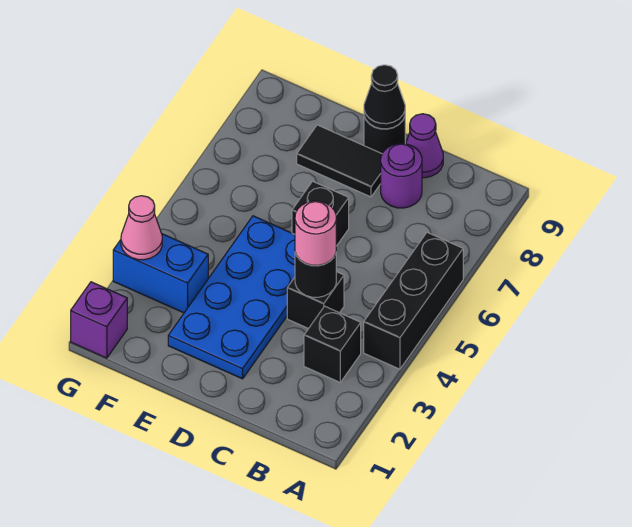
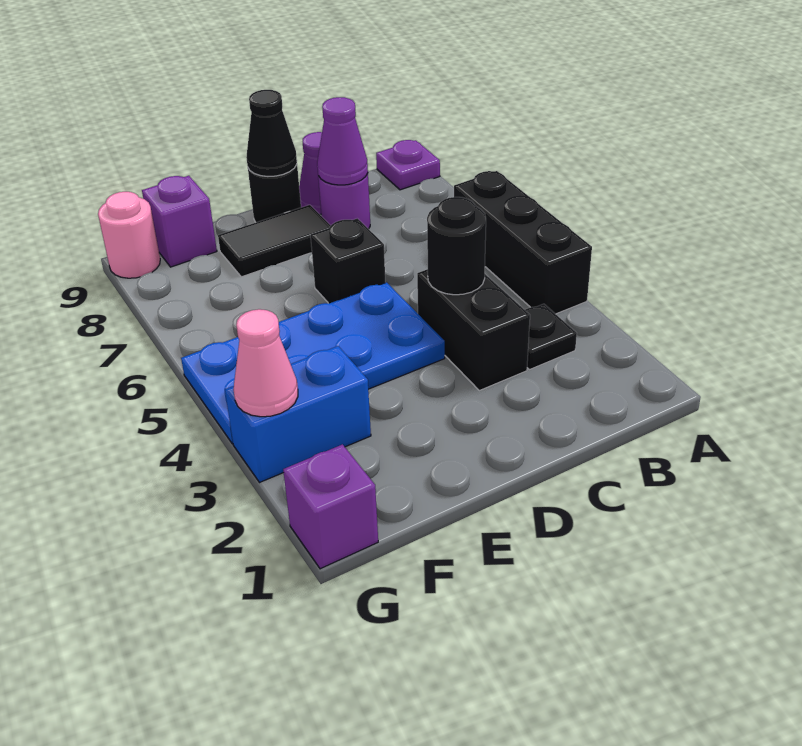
none -> purple plate A9 level 1
black brick B3 level 1 -> black plate B3 level 1
black brick C4 level 1 -> black brick C3:C4 level 1
pink round brick C4 level 3 -> pink round brick G9 level 1
none -> purple cone C8 level 2
blue plate D2:E5 level 1 -> blue plate D4:G5 level 1
none -> purple brick F9 level 1

